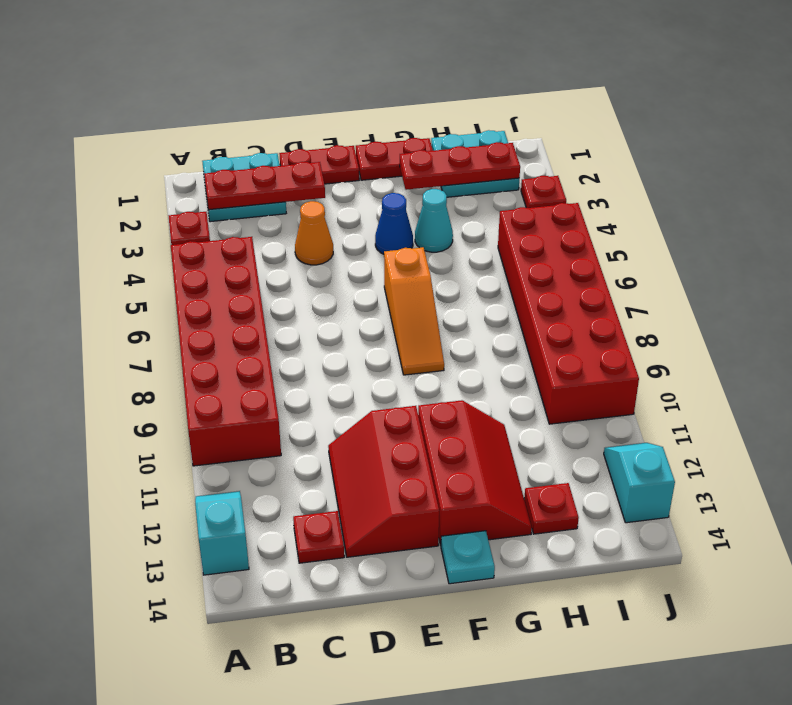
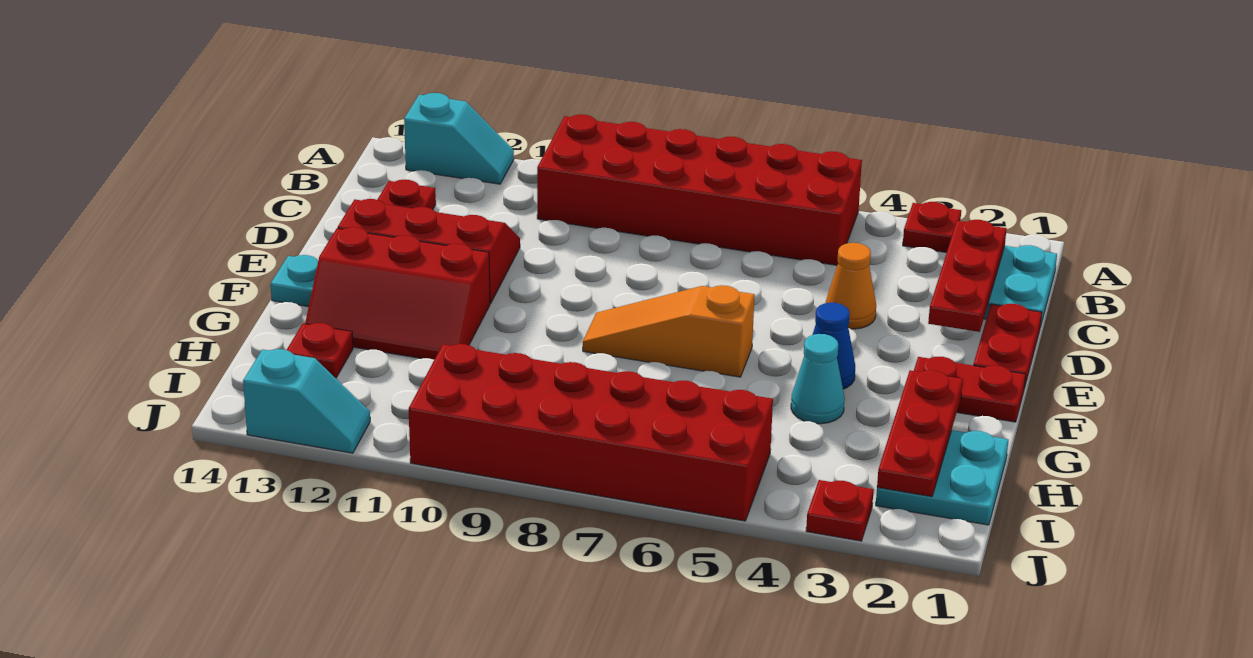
red plate F1:G1 level 1 -> red plate F1:F2 level 1

